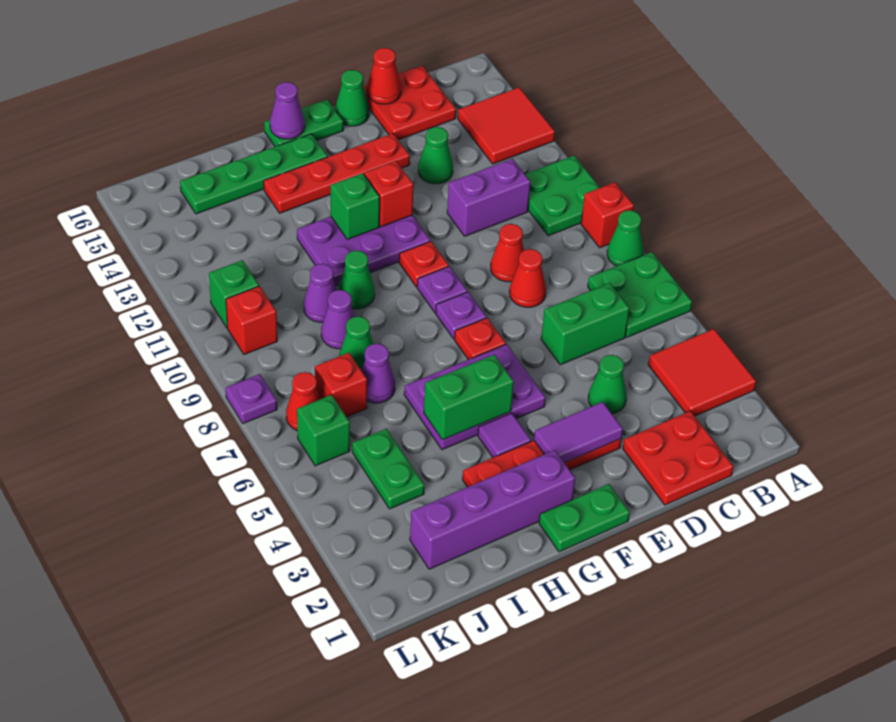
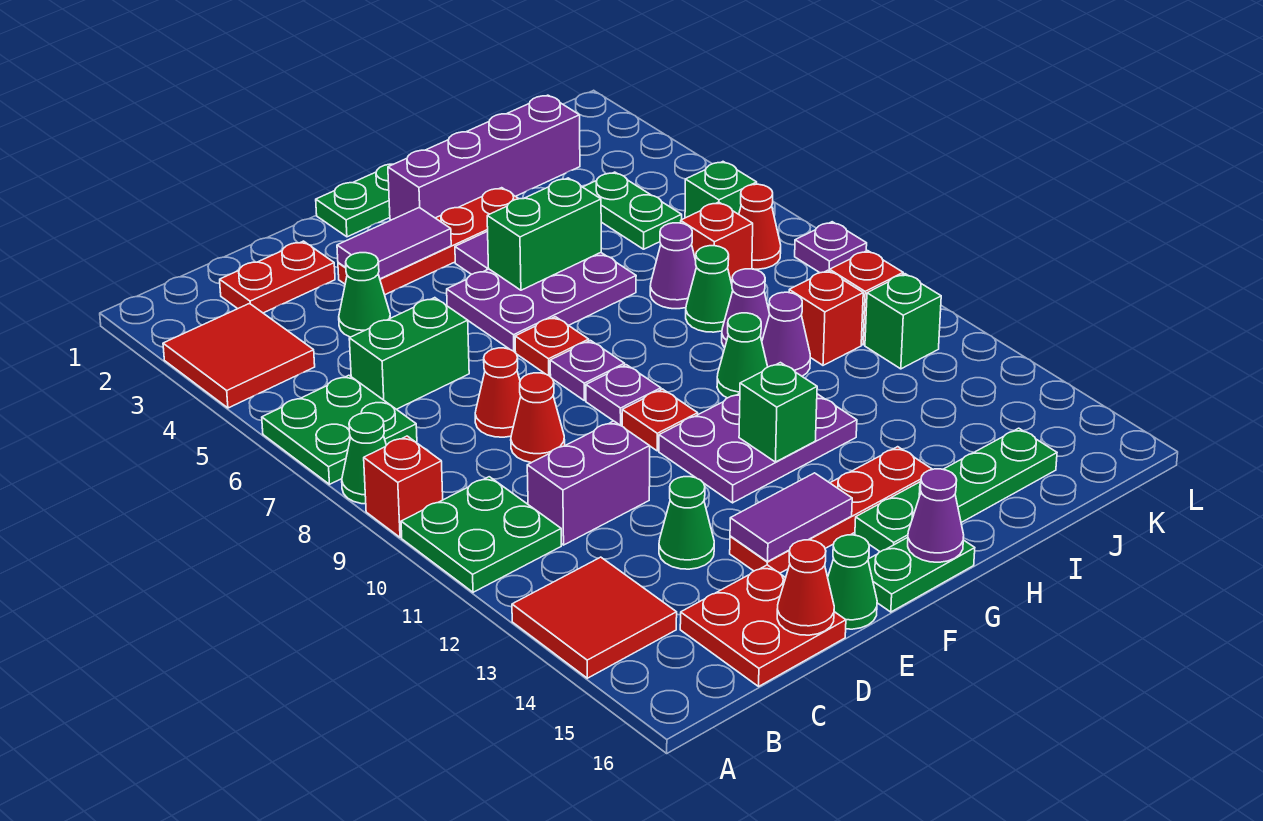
red plate C1:D2 level 1 -> red plate C2:D2 level 1
none -> purple tile E14:F14 level 2
red brick F12 level 2 -> red brick J10 level 1

